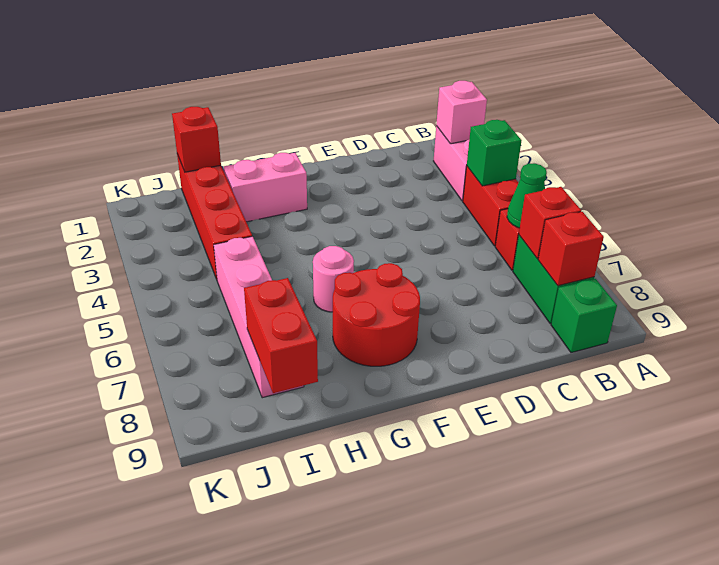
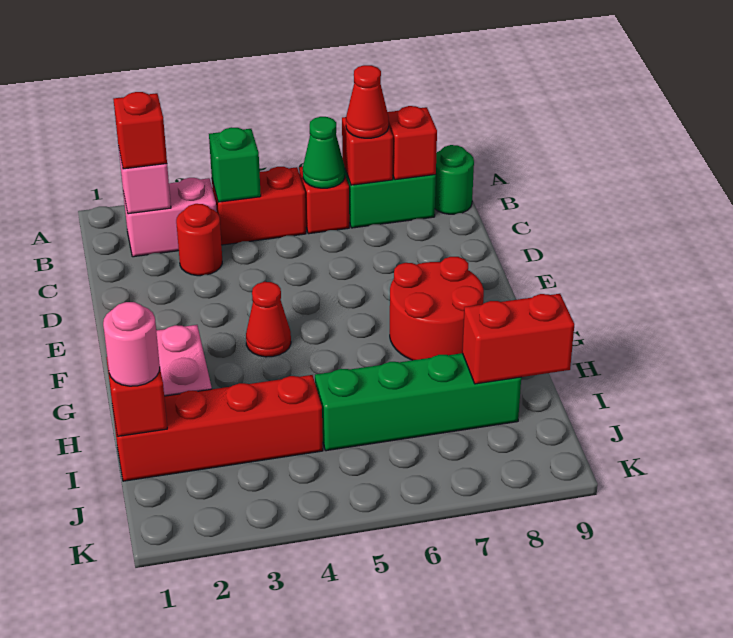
none -> red brick B2 level 3
none -> red cone B7 level 3
green brick B9 level 1 -> green round brick B9 level 1
none -> red round brick C3 level 1
none -> red cone F4 level 1
pink round brick G6 level 1 -> pink round brick I1 level 3
pink brick I5:I8 level 1 -> green brick I5:I8 level 1

